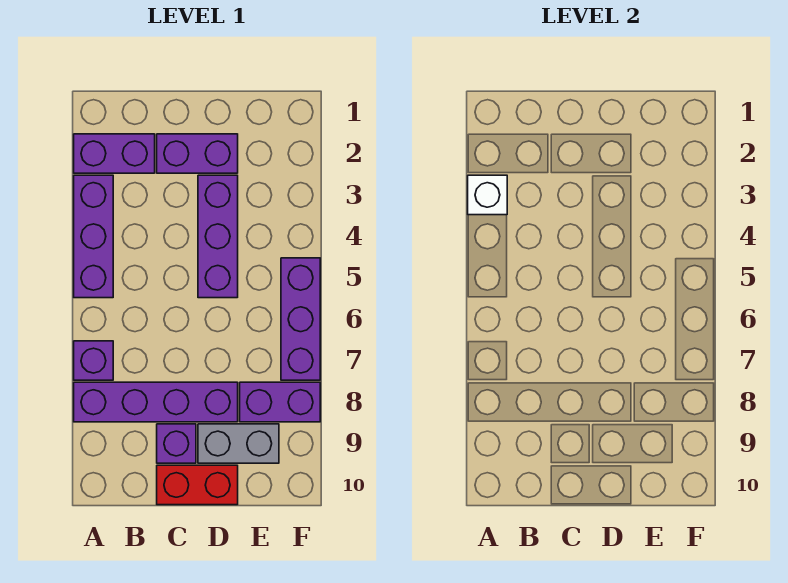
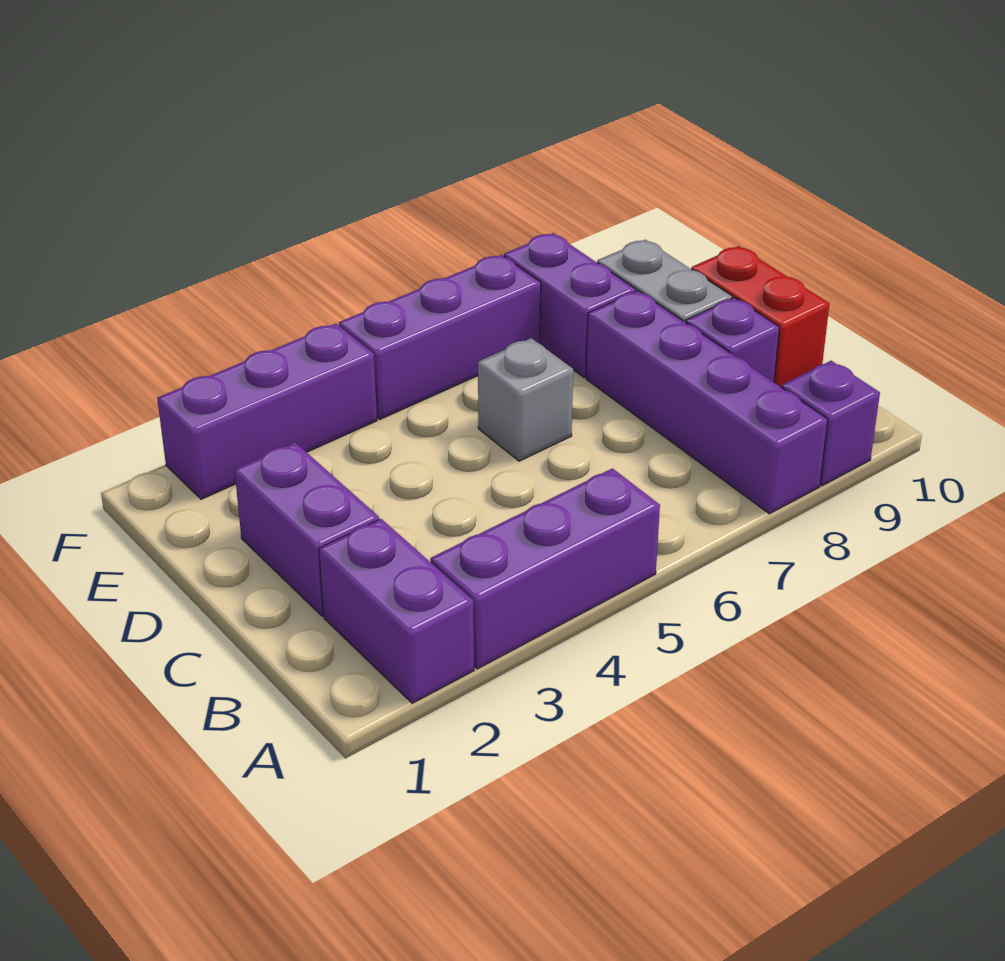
white brick A3 level 2 -> none
purple brick A7 level 1 -> purple brick A9 level 1
purple brick D3:D5 level 1 -> purple brick F2:F4 level 1
none -> grey brick D6 level 1

